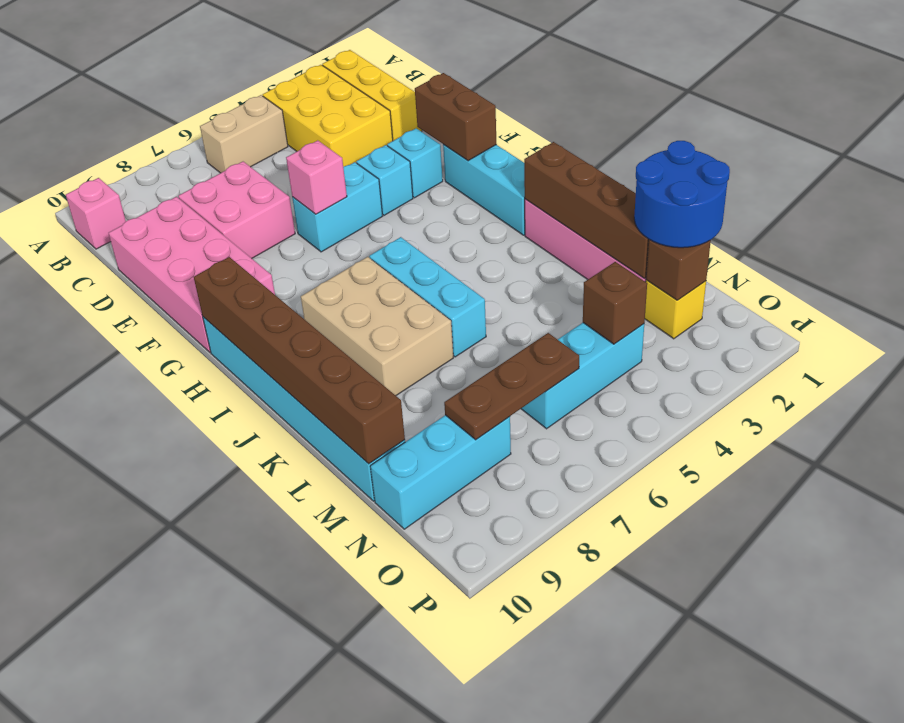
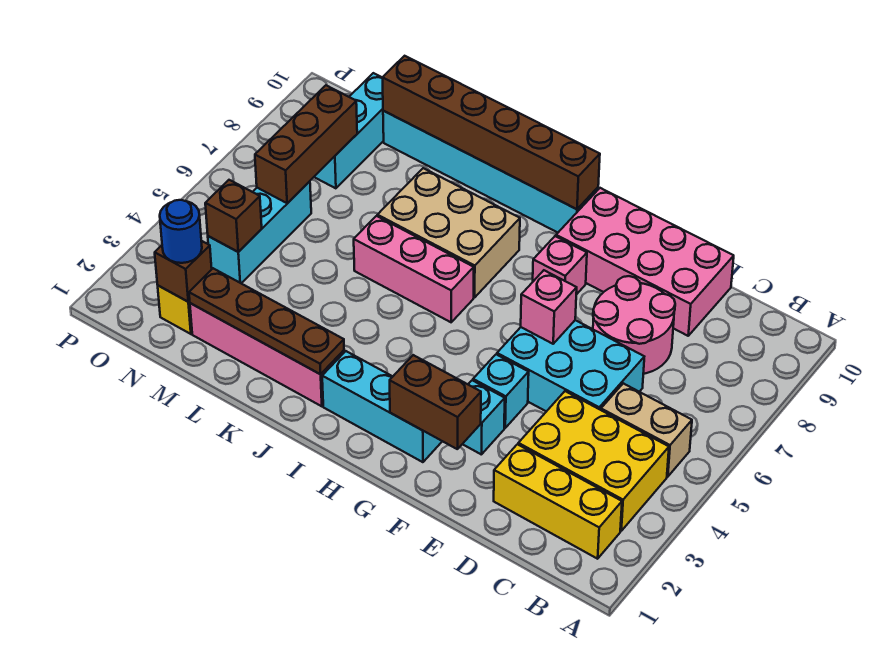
tan brick B5:B6 level 1 -> tan brick B5:C5 level 1
pink brick B10 level 1 -> pink brick G8 level 1
pink brick D7:E8 level 1 -> pink round brick D7:E8 level 1
cyan brick F5:F6 level 1 -> cyan brick D5:F6 level 1
cyan brick I6:K6 level 1 -> pink brick I6:K6 level 1
brown brick J2:M2 level 2 -> brown plate J2:M2 level 2
blue round brick M1:N2 level 3 -> blue round brick N2 level 3
brown plate N6:N8 level 2 -> brown brick N6:N8 level 2

